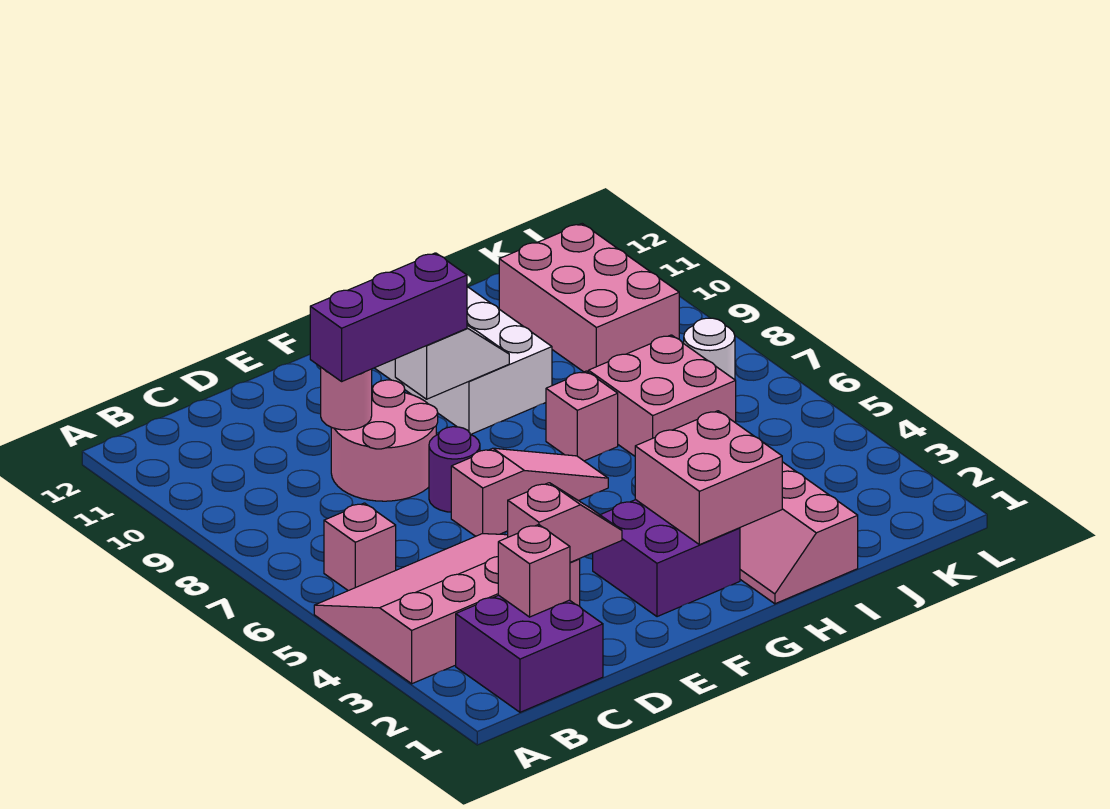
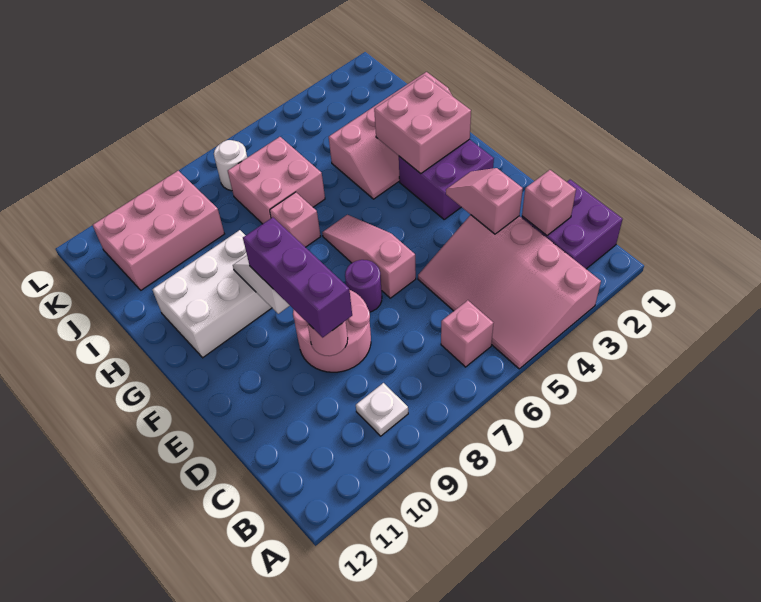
none -> white plate B9 level 1

